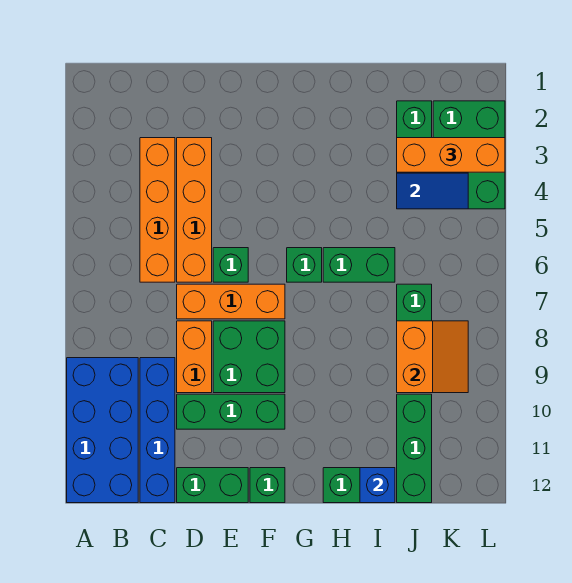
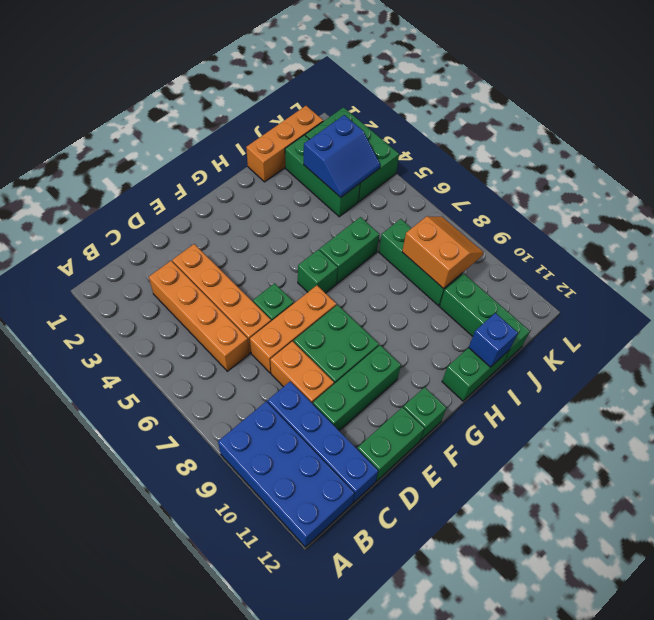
orange brick J3:L3 level 3 -> orange brick I1:K1 level 1

